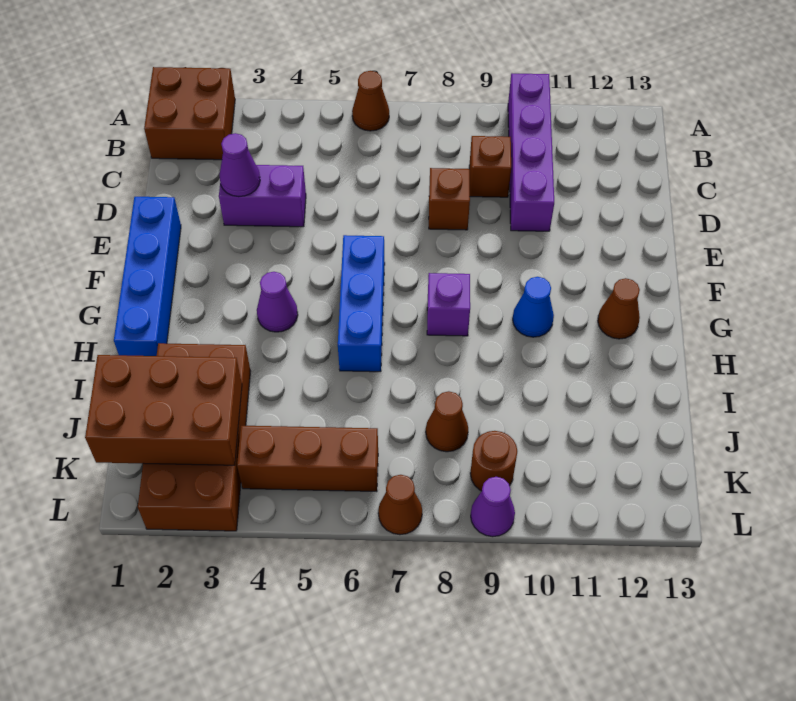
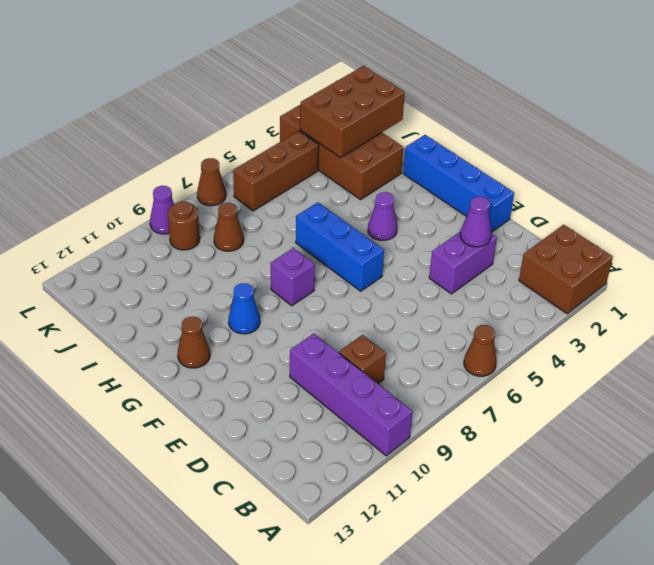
brown brick D8 level 1 -> none

